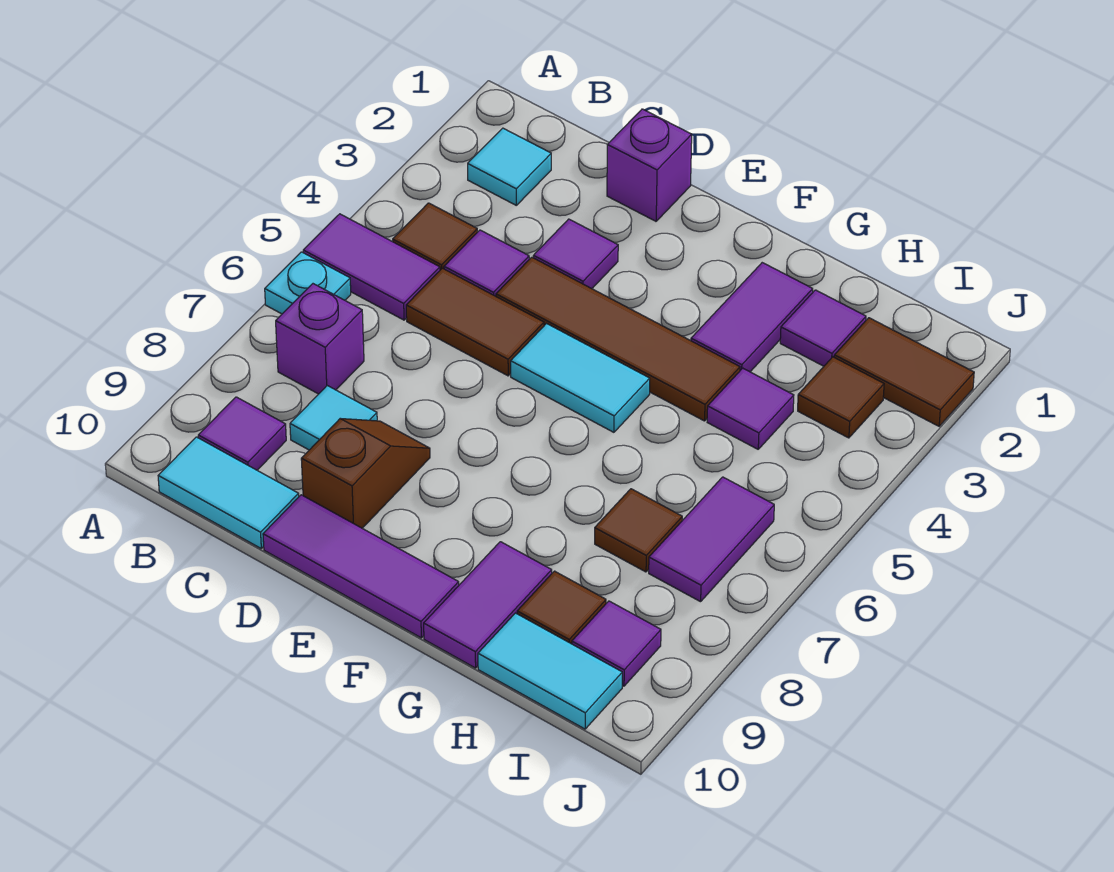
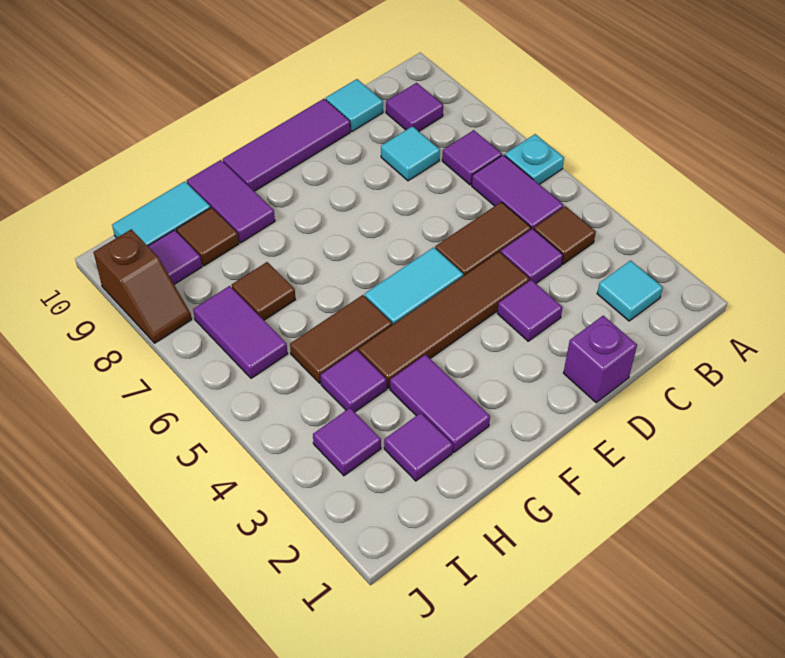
purple tile A5:B5 level 1 -> purple tile B5:B6 level 1
purple brick B7 level 1 -> purple tile B7 level 1
cyan tile B10:C10 level 1 -> cyan tile C10 level 1
brown slope D8:D9 level 1 top 9 -> brown slope J8:J9 level 1 top 9
brown tile I2:J2 level 1 -> brown tile G5:H5 level 1
brown tile I3 level 1 -> purple tile I3 level 1

